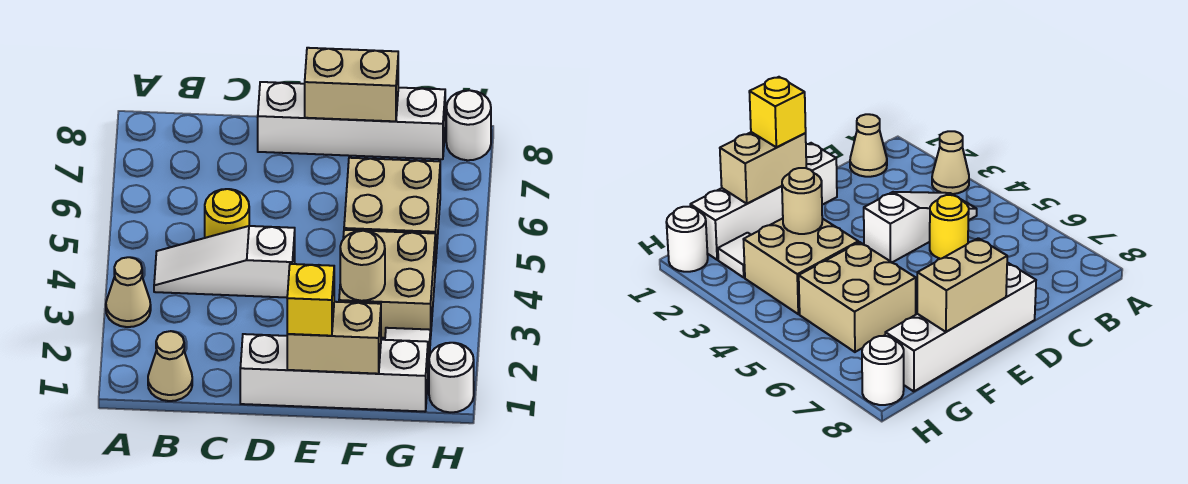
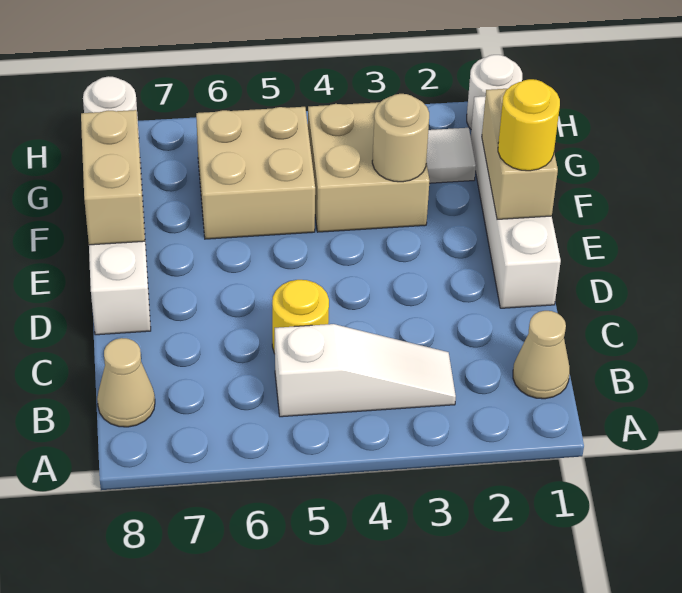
tan cone A3 level 1 -> tan cone B8 level 1
white slope B4:D4 level 1 top D -> white slope B3:B5 level 1 top 5
yellow brick E1 level 3 -> yellow round brick E1 level 3

